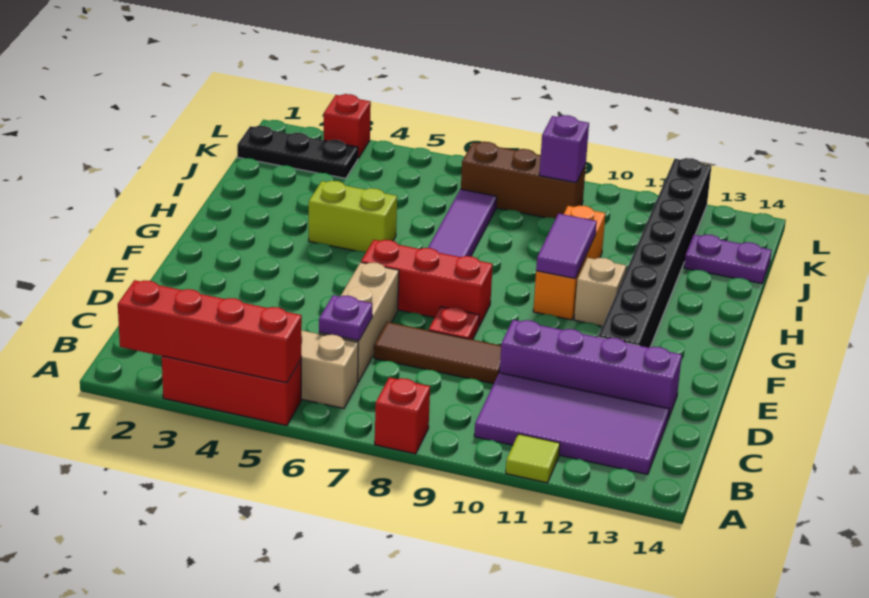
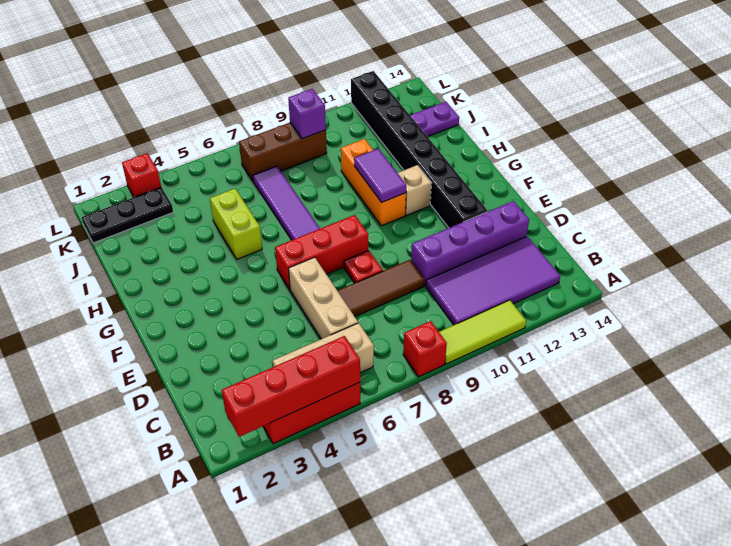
lime tile A11 level 1 -> lime tile A9:A11 level 1
purple plate C6 level 2 -> none
lime brick H4:H5 level 1 -> lime brick H5:I5 level 1

